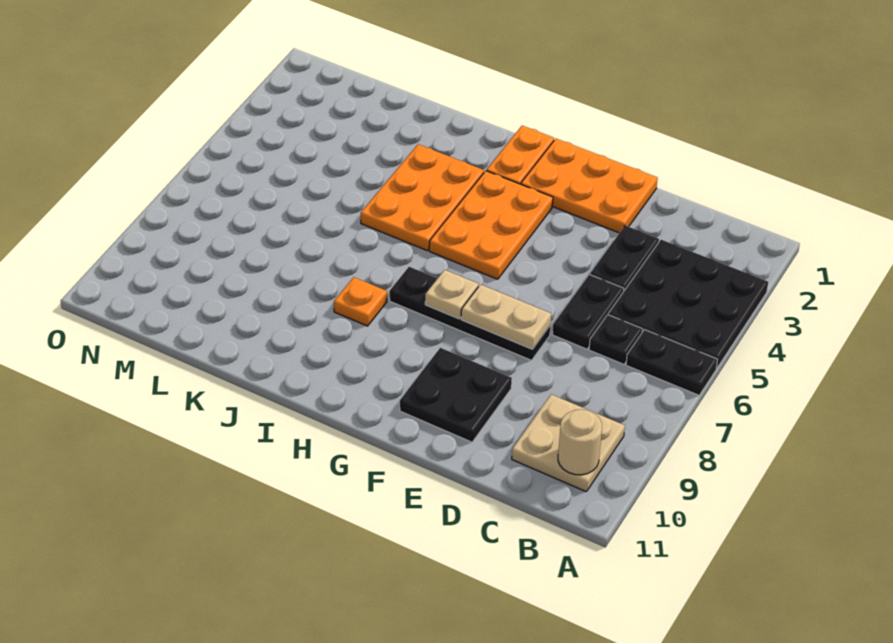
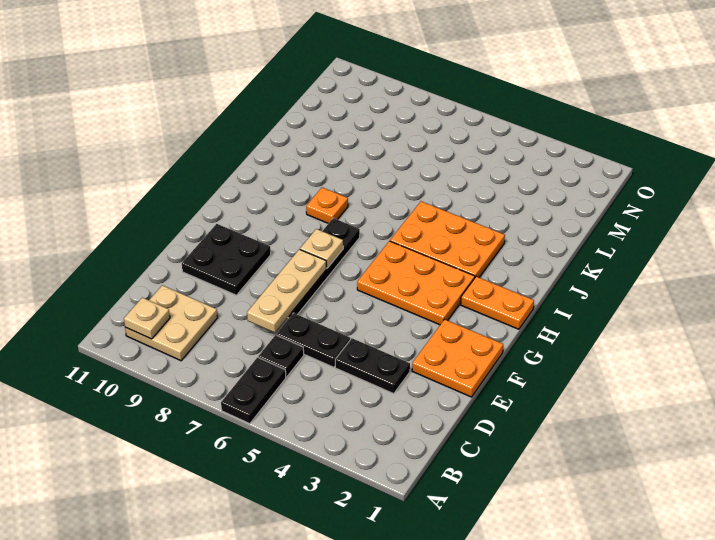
black plate A3:C5 level 1 -> none
tan round brick B10 level 2 -> tan plate B10 level 2
orange plate E1:G2 level 1 -> orange plate E1:F2 level 1
tan plate E7:F7 level 2 -> tan plate D7:F7 level 2

